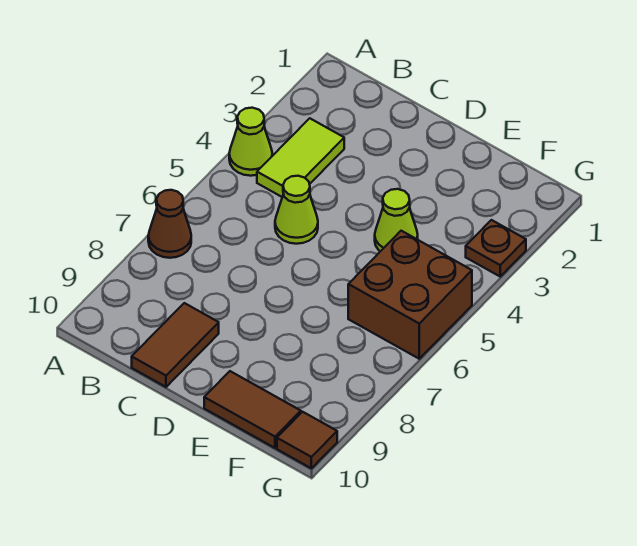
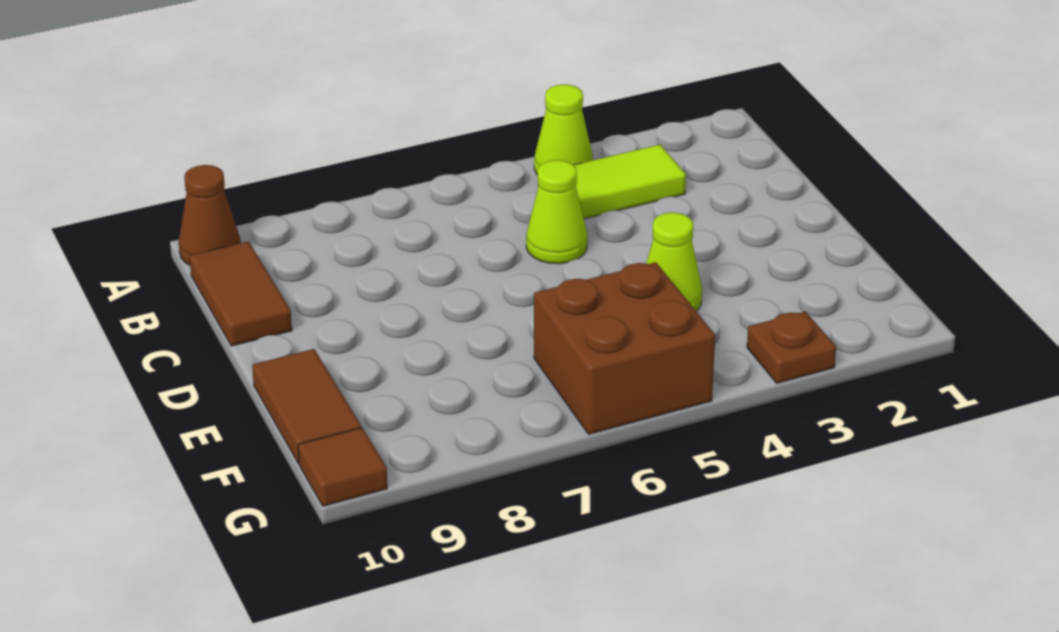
brown cone A7 level 1 -> brown cone A10 level 1
brown tile C9:C10 level 1 -> brown tile B10:C10 level 1

